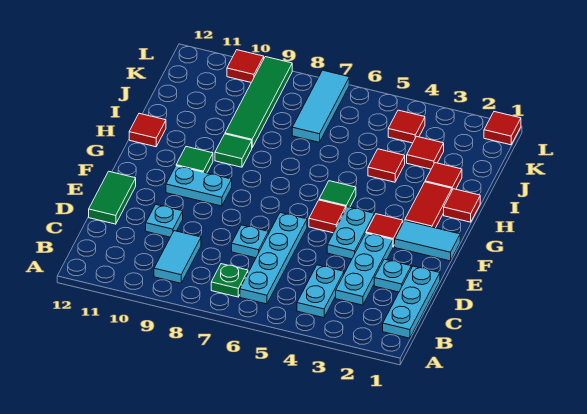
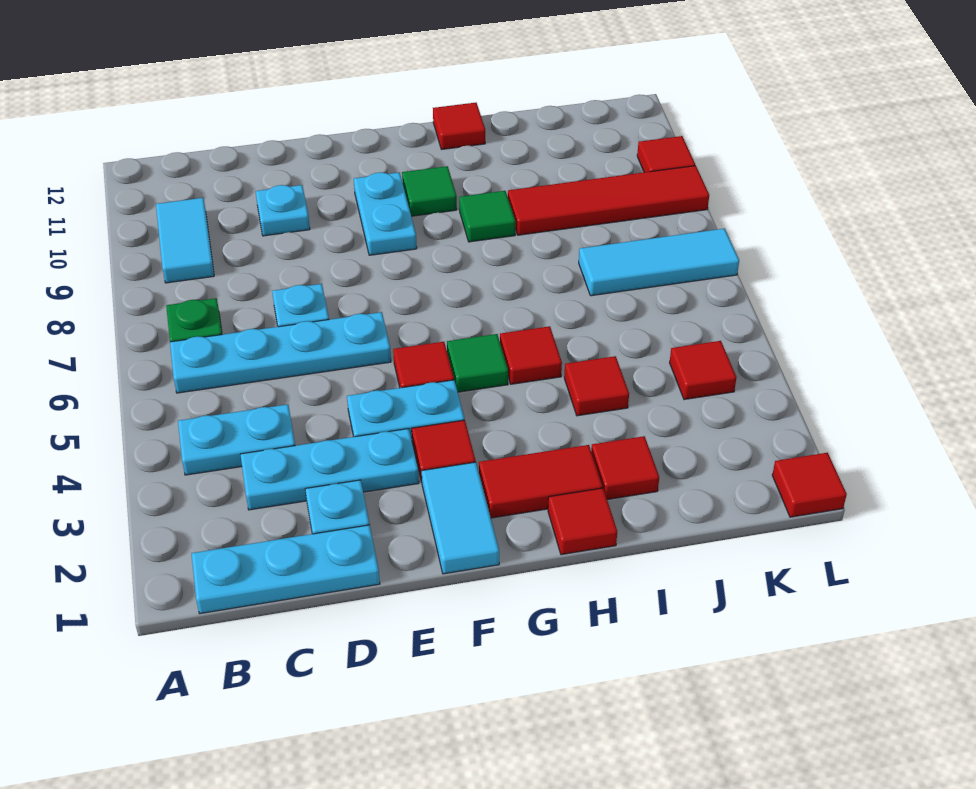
cyan tile B9:C9 level 1 -> cyan tile B9:B10 level 1
green tile D12:E12 level 1 -> none
green tile I9:L9 level 1 -> red tile I9:L9 level 1
red tile J3 level 1 -> red tile H5 level 1

